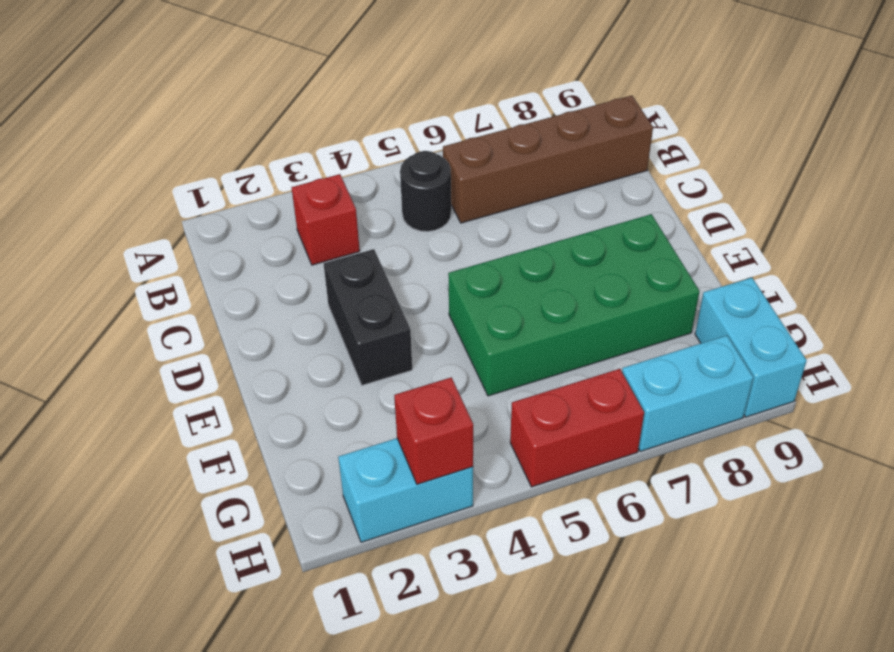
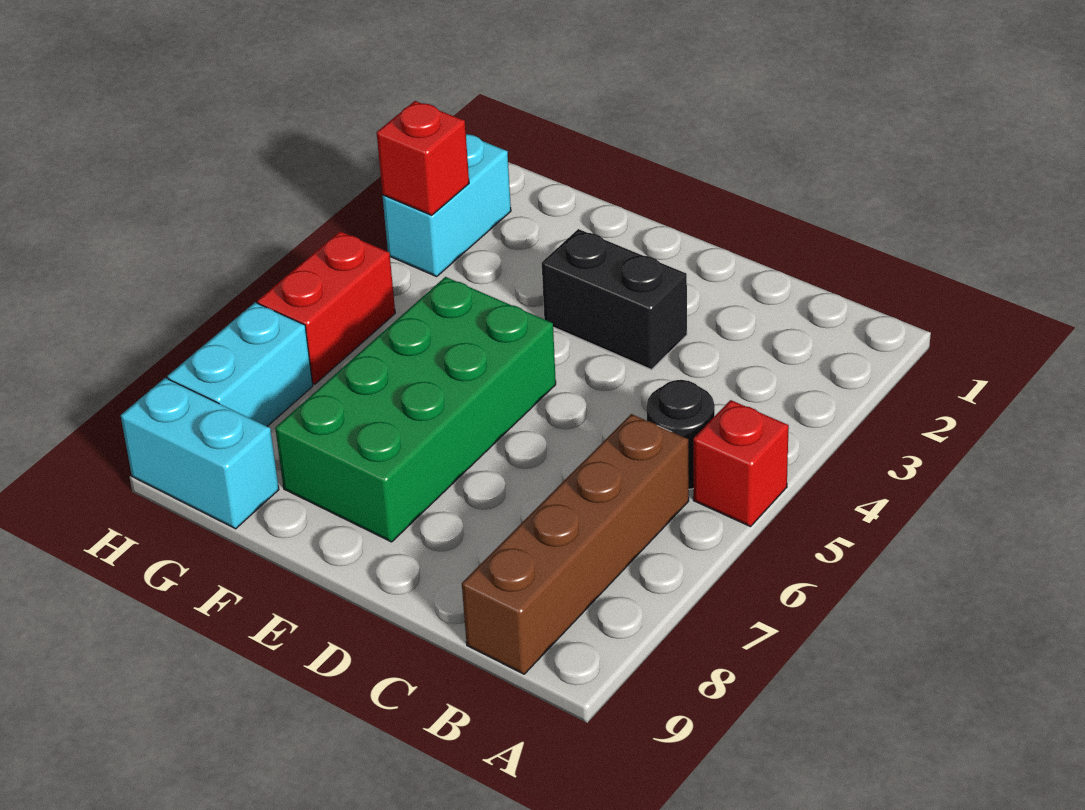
red brick B3 level 1 -> red brick A5 level 1

